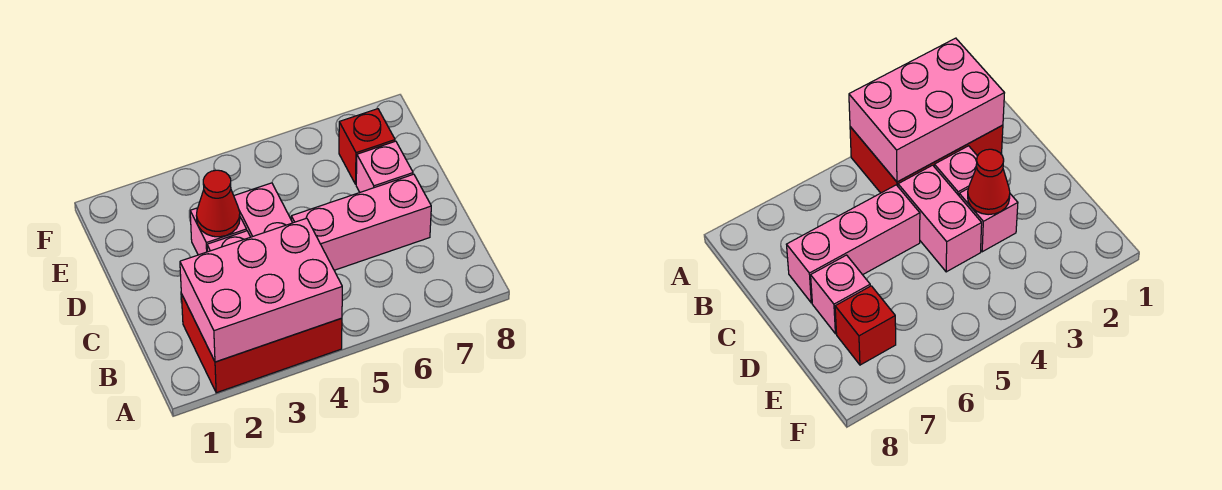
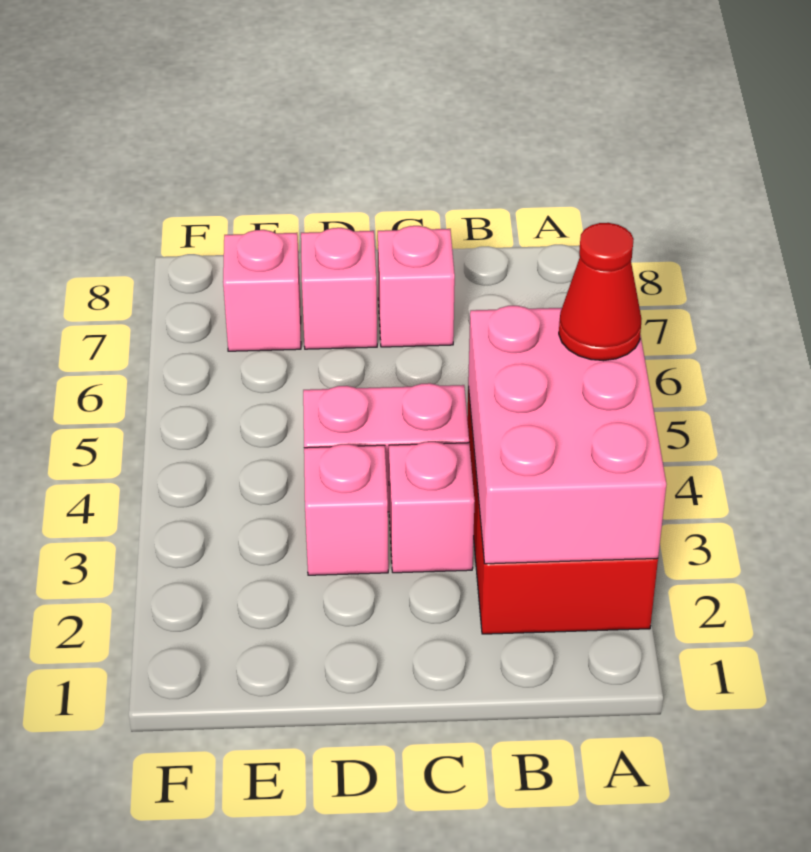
pink brick C5:C7 level 1 -> pink brick C7 level 1
red cone D3 level 2 -> red cone A4 level 3
red brick E7 level 1 -> pink brick E7 level 1

